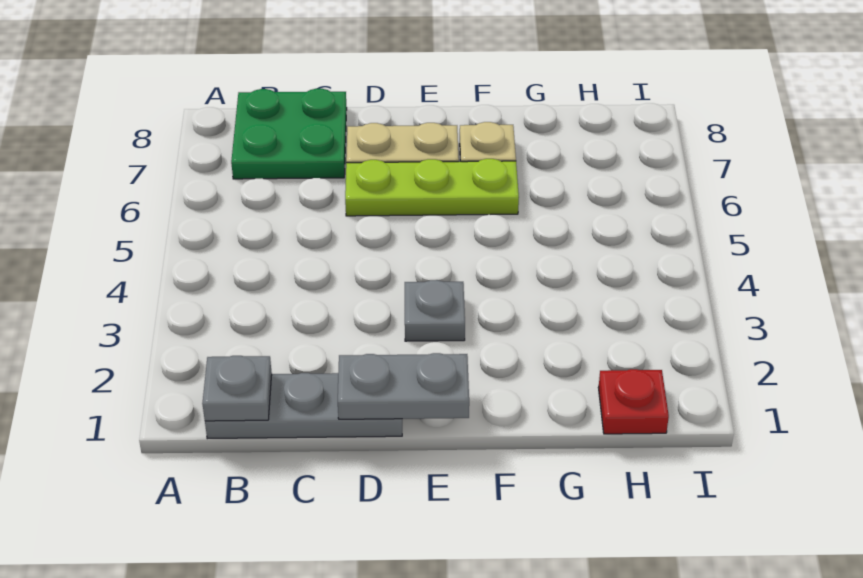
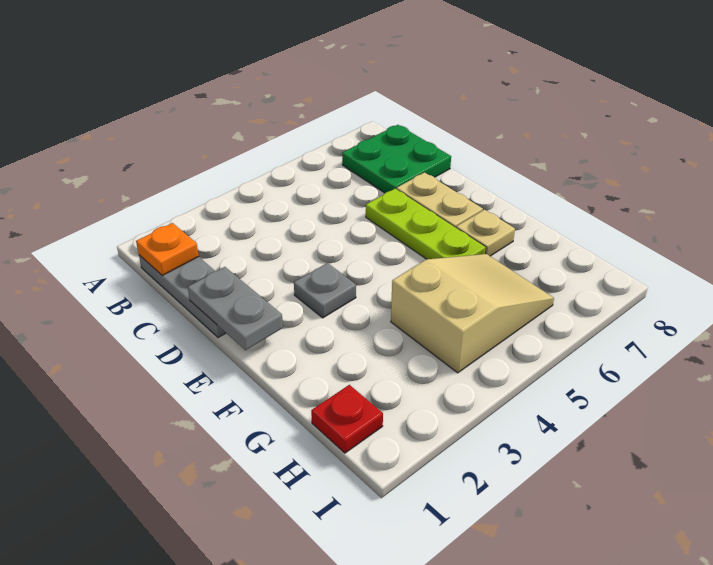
grey plate B1 level 2 -> orange plate B1 level 2
none -> tan slope G4:H6 level 1 top 4

